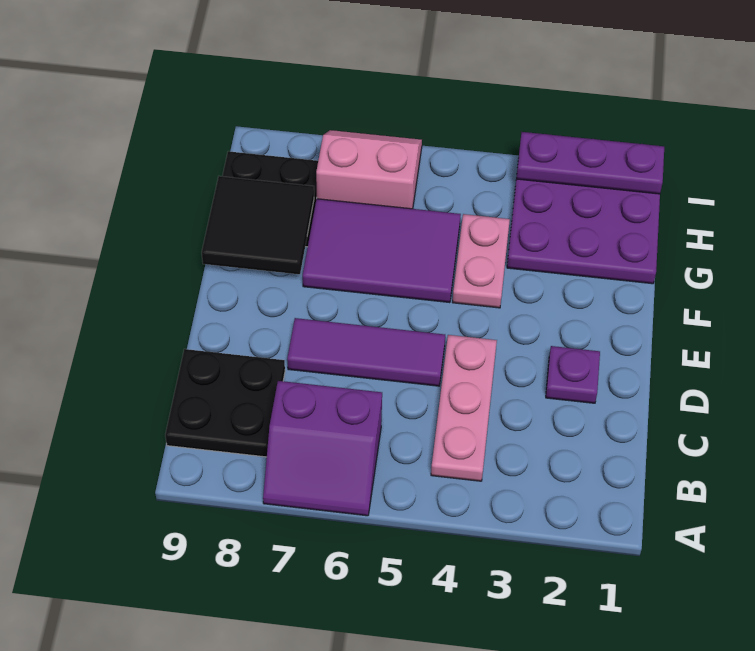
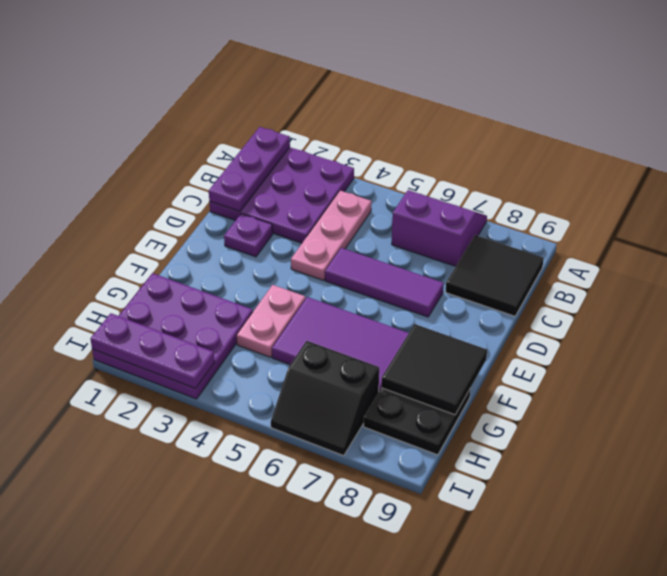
none -> purple plate A1:C3 level 1
none -> purple plate A1:C1 level 2
black plate B8:C9 level 1 -> black tile B8:C9 level 1
pink slope H6:I7 level 1 top H -> black slope H6:I7 level 1 top H

